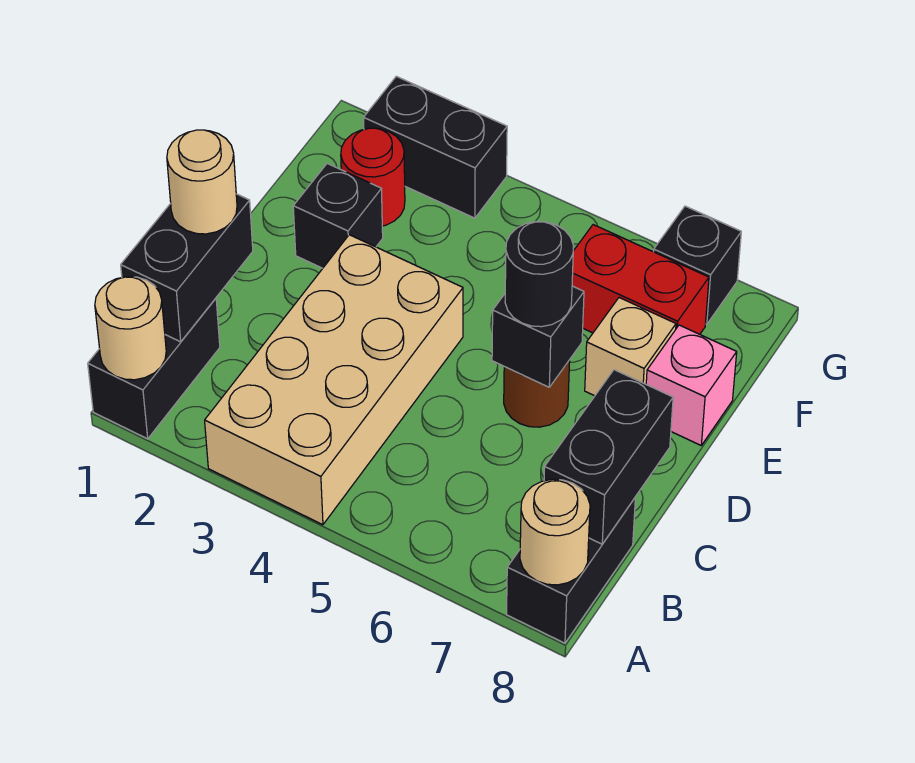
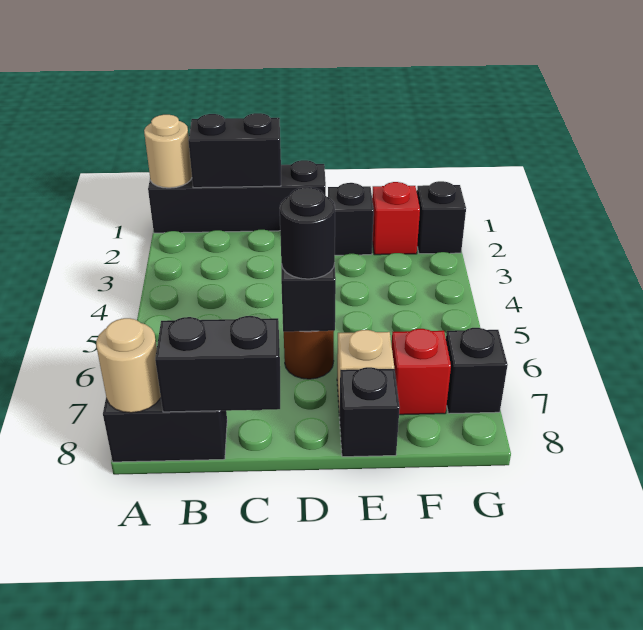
black brick A1:B1 level 1 -> black brick A1:D1 level 1
tan brick A3:D4 level 1 -> none
tan round brick C1 level 3 -> none
pink brick E8 level 1 -> black brick E8 level 1
red round brick F2 level 1 -> red brick F2 level 1
red brick F6:F7 level 1 -> red brick F7 level 1
black brick G2:G3 level 1 -> black brick G2 level 1

